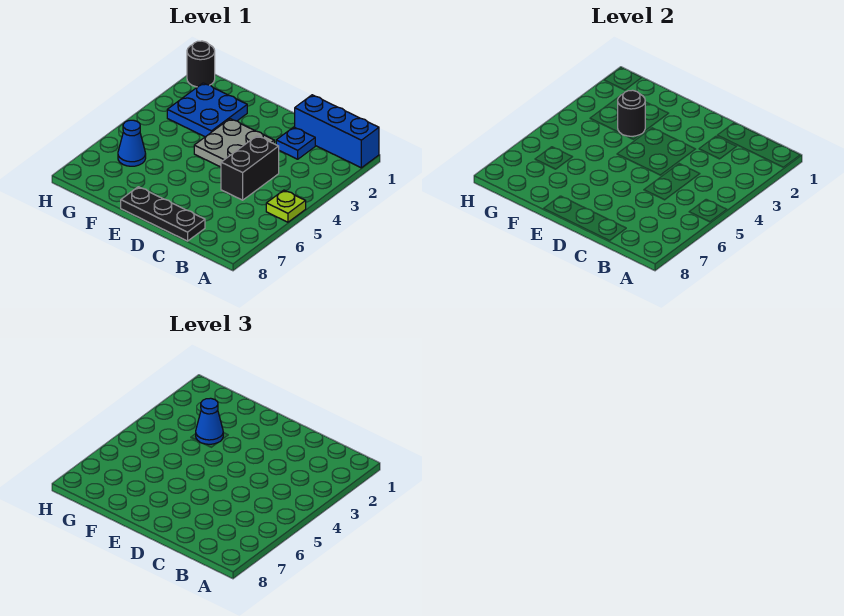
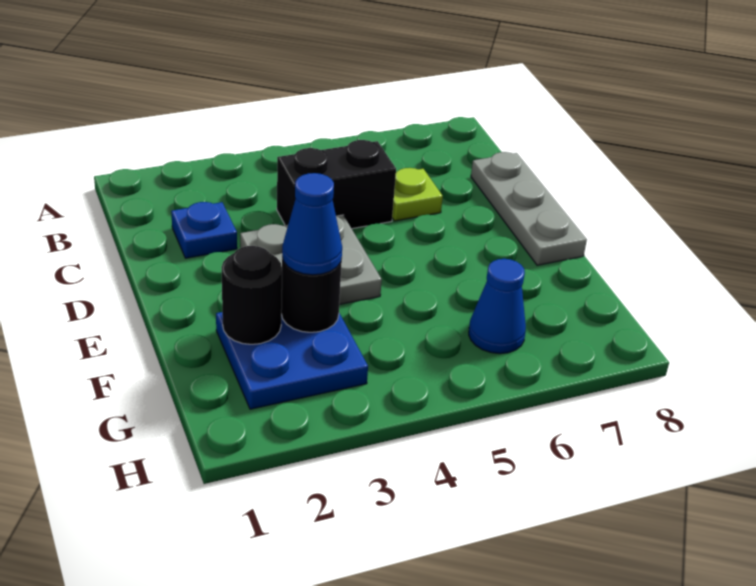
blue brick A1:C1 level 1 -> none
lime plate A5 level 1 -> lime plate C6 level 1
black plate C8:E8 level 1 -> grey plate C8:E8 level 1
black round brick H1 level 1 -> black round brick F2 level 2

